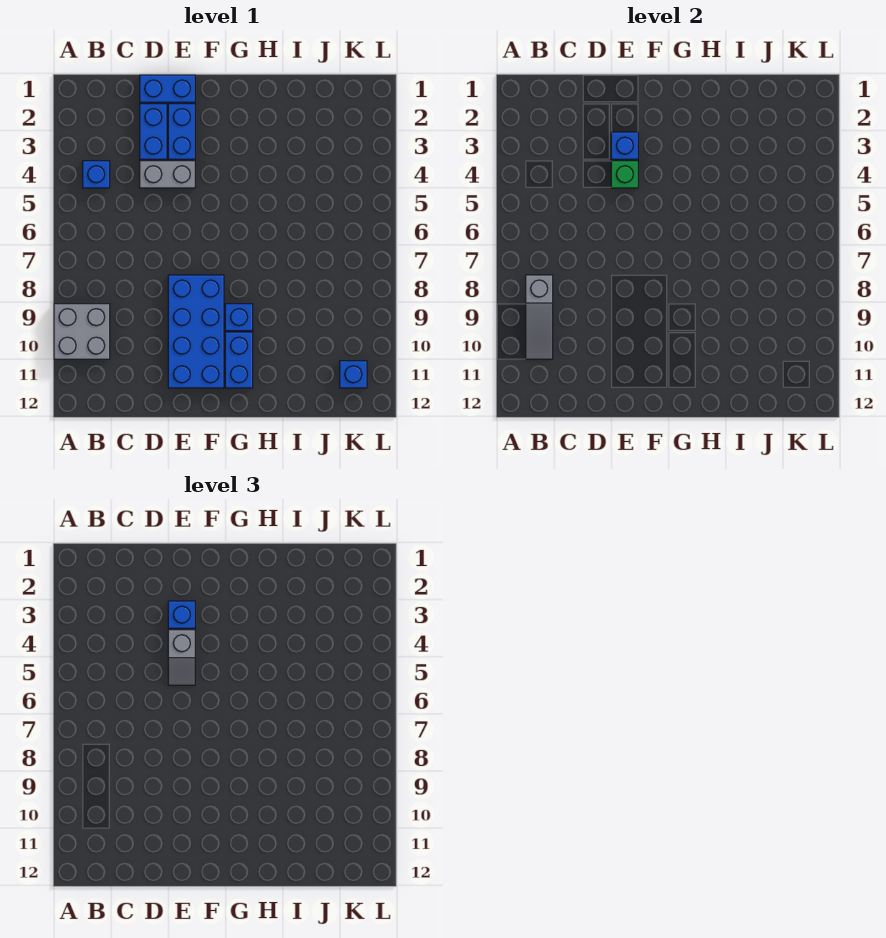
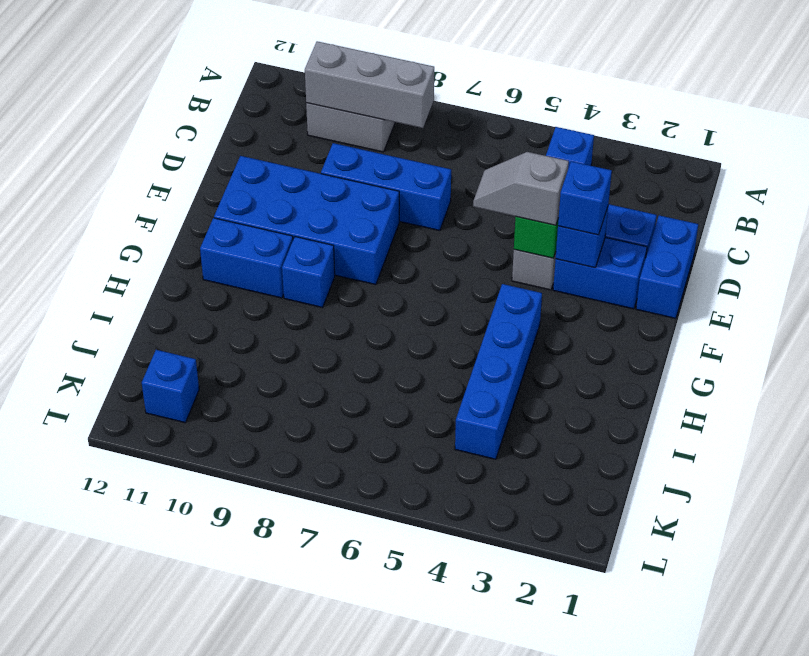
grey slope B8:B10 level 2 top 8 -> grey brick B8:B10 level 2
none -> blue brick D7:D9 level 1
none -> blue brick G4:J4 level 1

